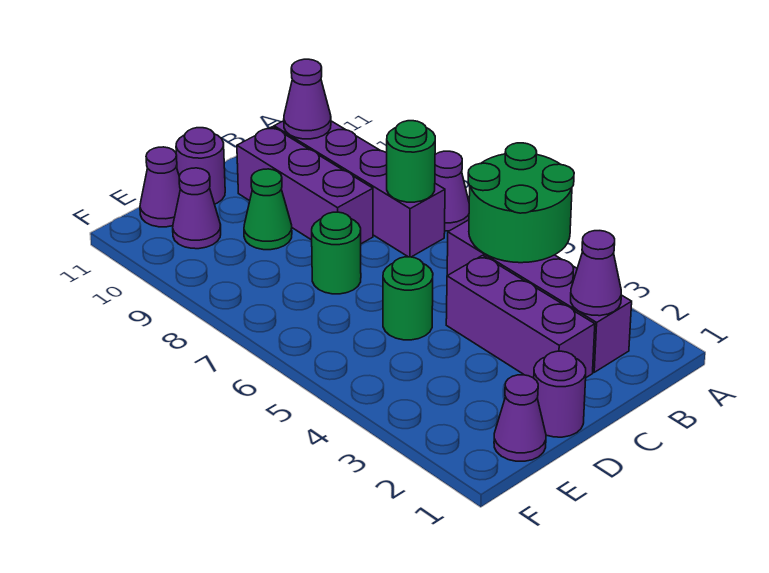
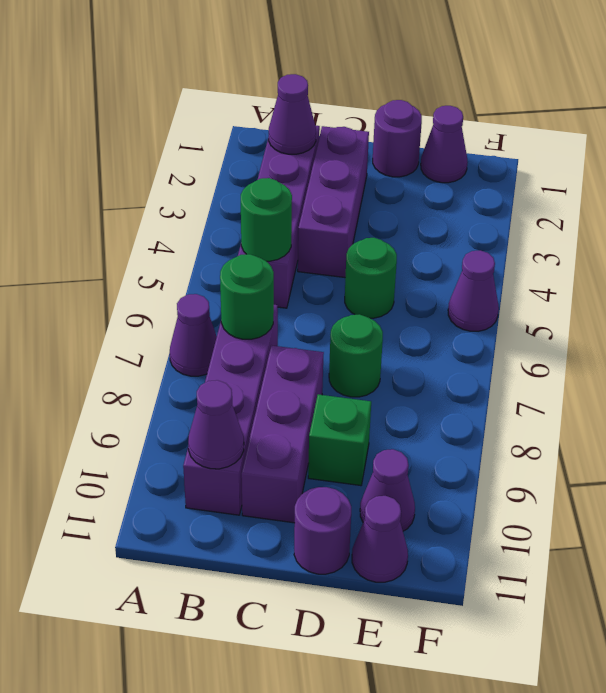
green round brick A4:B5 level 2 -> green round brick B5 level 2
green cone D9 level 1 -> green brick D9 level 1
none -> purple cone F5 level 1

